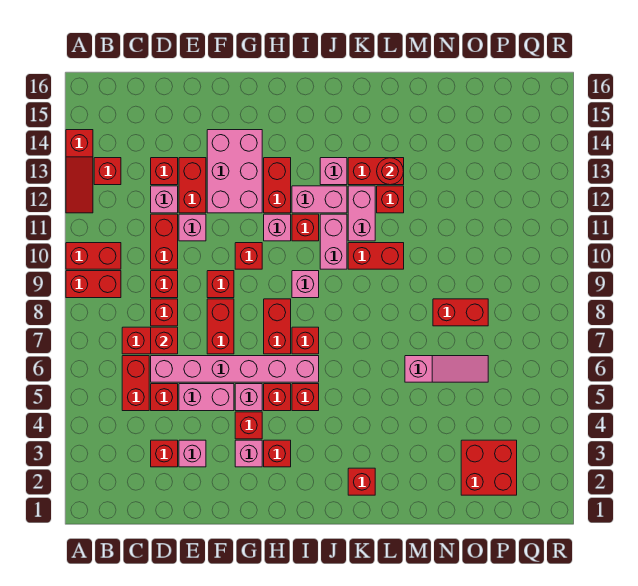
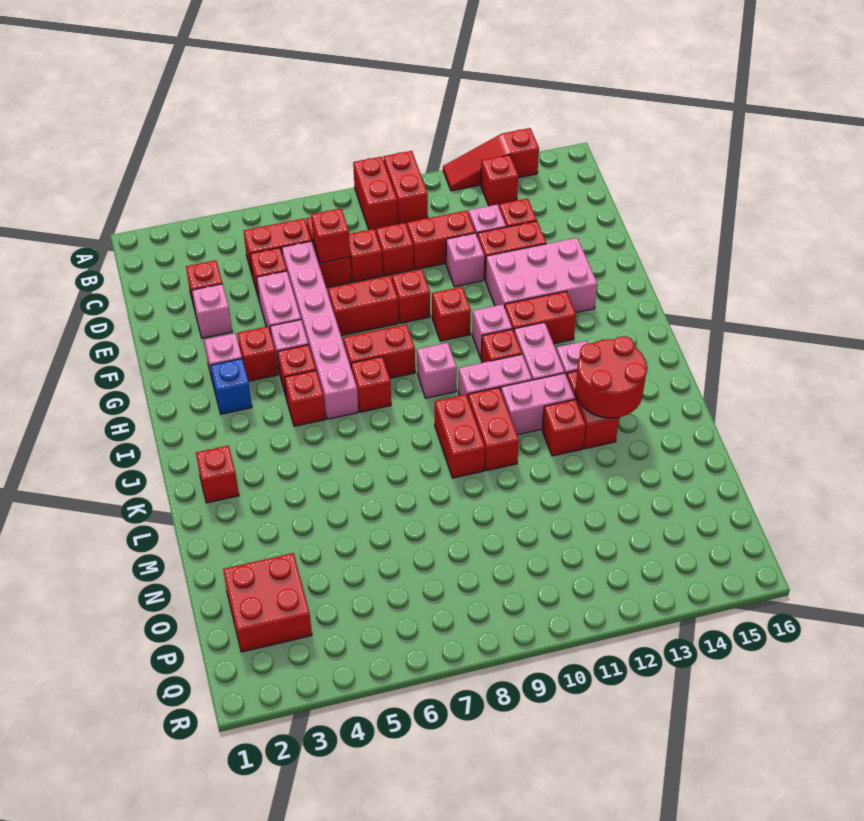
red brick H3 level 1 -> blue brick H3 level 1
red round brick L13 level 2 -> red round brick K13:L14 level 2
pink slope M6:O6 level 1 top M -> none
red brick N8:O8 level 1 -> red brick K9:L9 level 1

